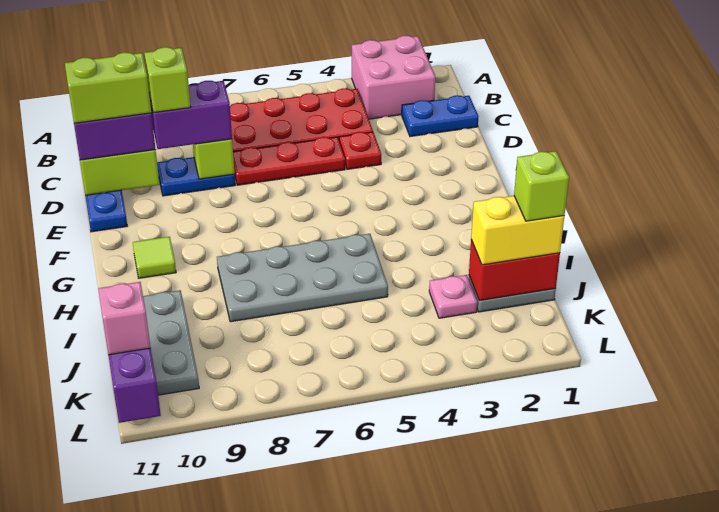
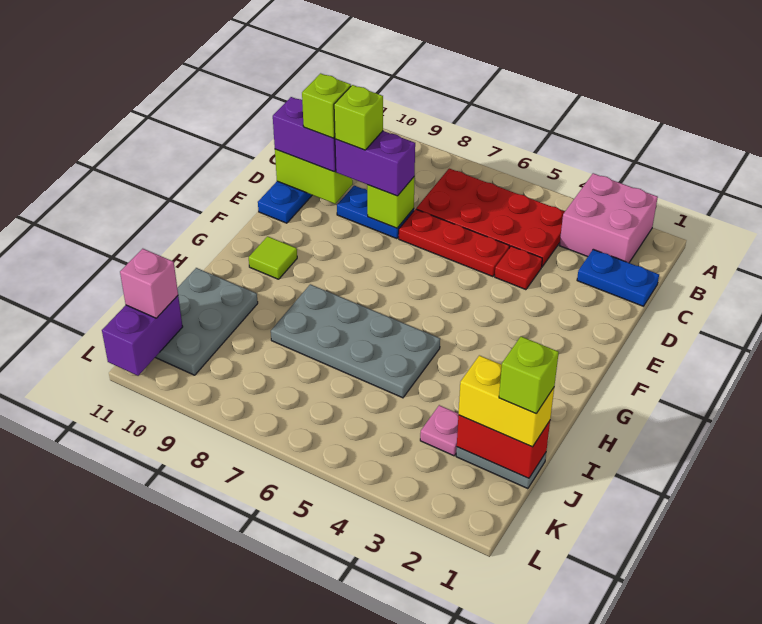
lime brick D10:D11 level 4 -> lime brick D10 level 4

